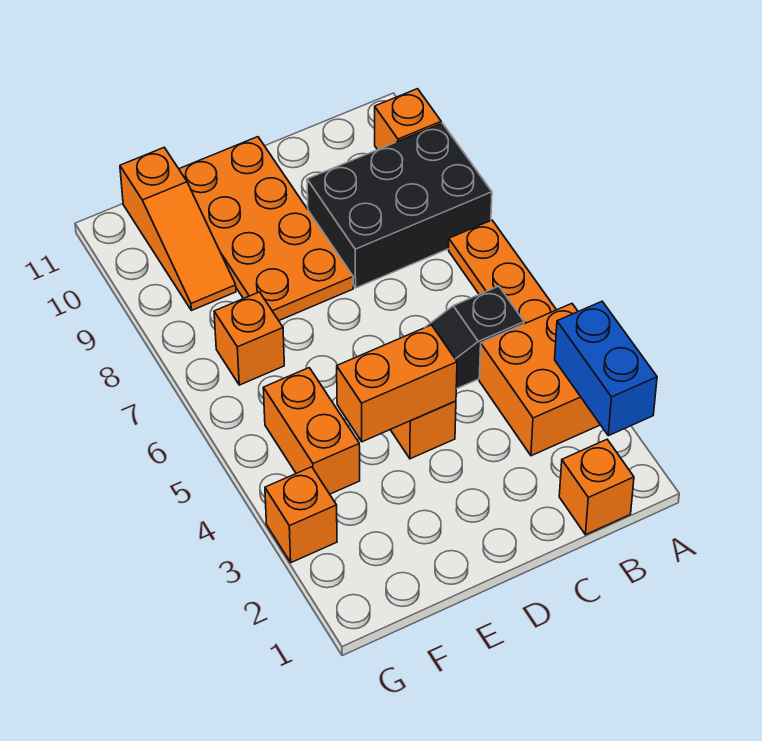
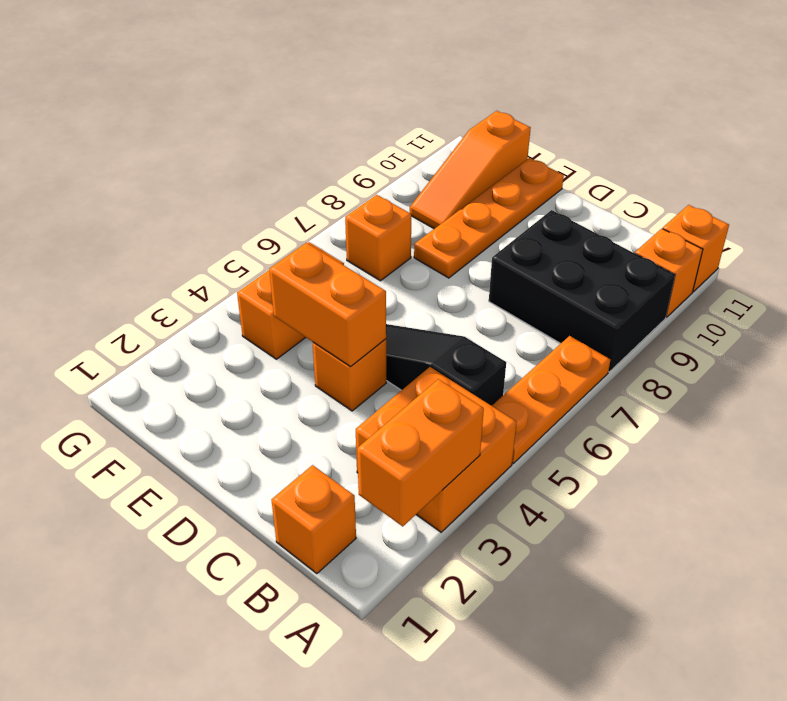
blue brick A2:A3 level 2 -> orange brick A2:A3 level 2
orange plate D8:E11 level 1 -> orange plate E8:E11 level 1
orange brick G3 level 1 -> orange brick A11 level 1

